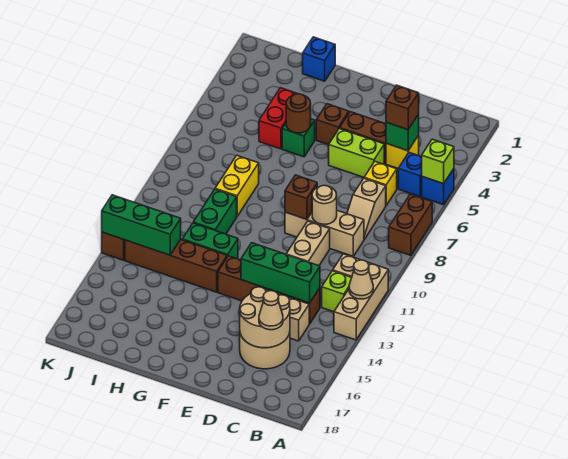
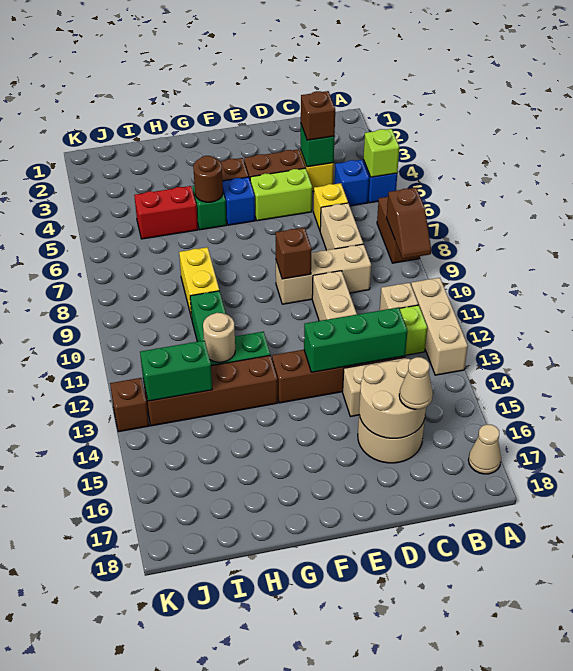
none -> brown slope A8:A9 level 2 top 8
tan cone A12 level 2 -> tan cone A17 level 1
tan slope C7:C8 level 1 top 7 -> tan brick C7:C8 level 1
tan round brick D9 level 2 -> tan round brick H12 level 2
blue brick H1 level 1 -> blue brick F5 level 1
red brick H4:H5 level 1 -> red brick H5:I5 level 1
green brick I13:K13 level 2 -> green brick I13:J13 level 2

